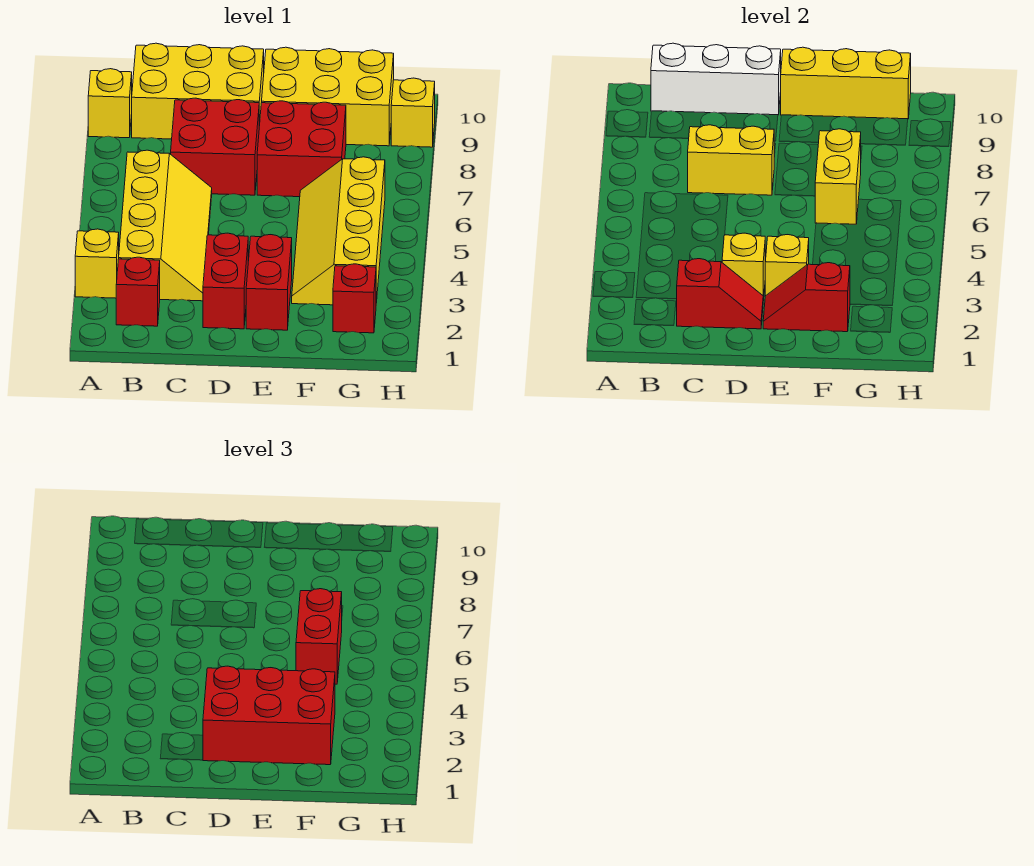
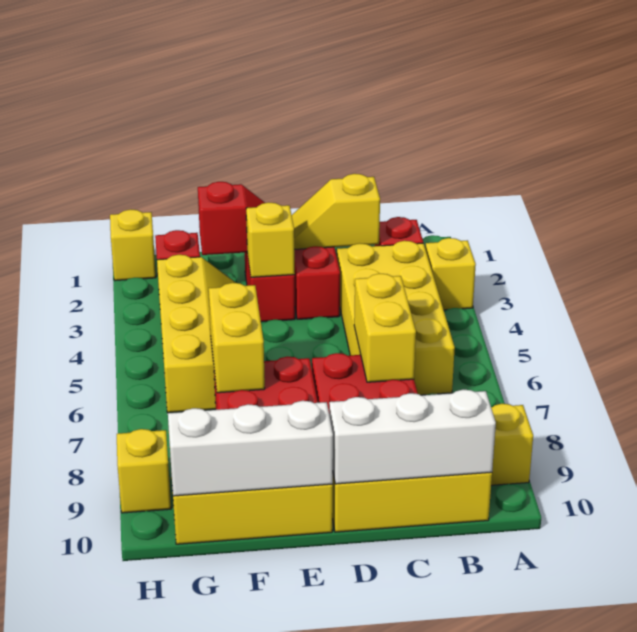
yellow slope B3:C6 level 1 top B -> yellow brick B3:C6 level 1
red slope C2:D2 level 2 top C -> yellow slope C2:D2 level 2 top C
yellow brick C7:D7 level 2 -> yellow brick C6:C7 level 2
red brick D2:F3 level 3 -> none
yellow brick D3 level 2 -> yellow brick H1 level 1
yellow brick E10:G10 level 2 -> white brick E10:G10 level 2
red brick F5:F6 level 3 -> none

